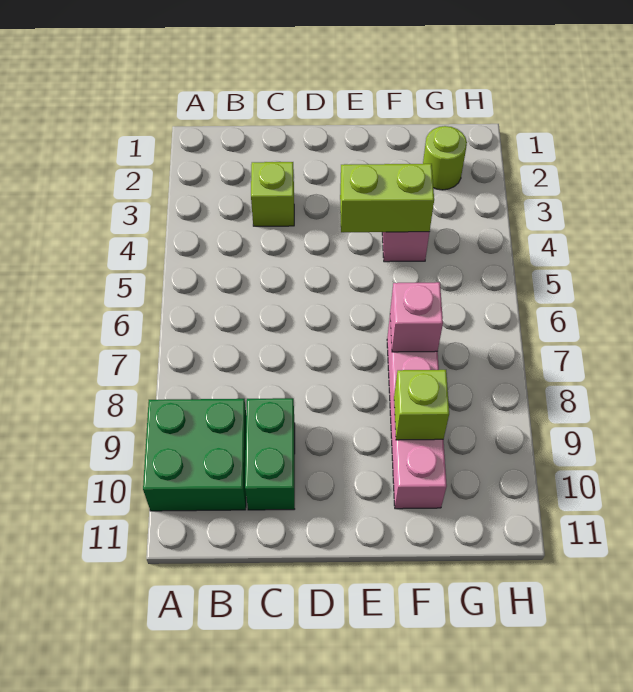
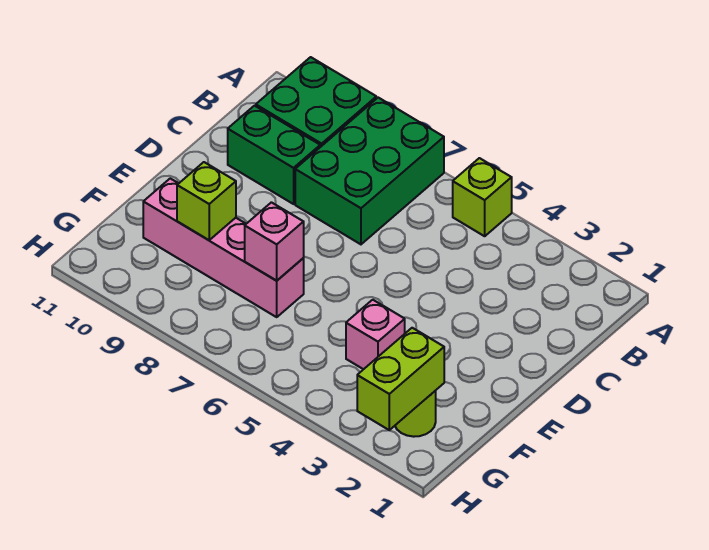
none -> green brick A7:C8 level 1
lime brick C3 level 1 -> lime brick A5 level 1
lime brick E4:F4 level 2 -> lime brick G2:H2 level 2

